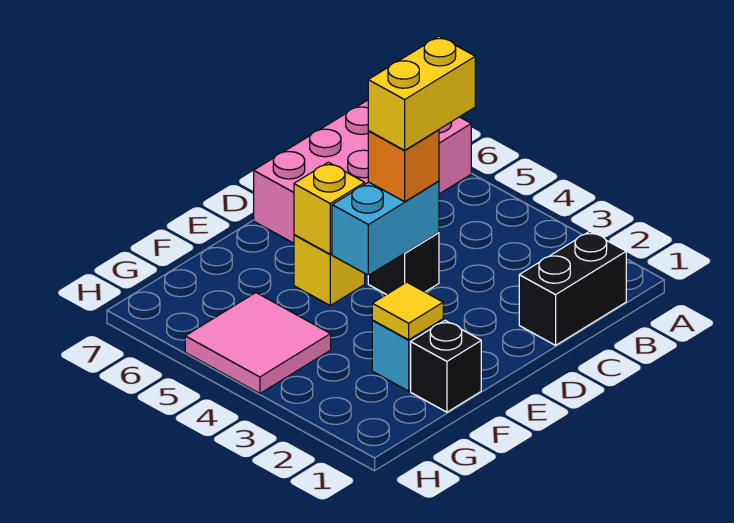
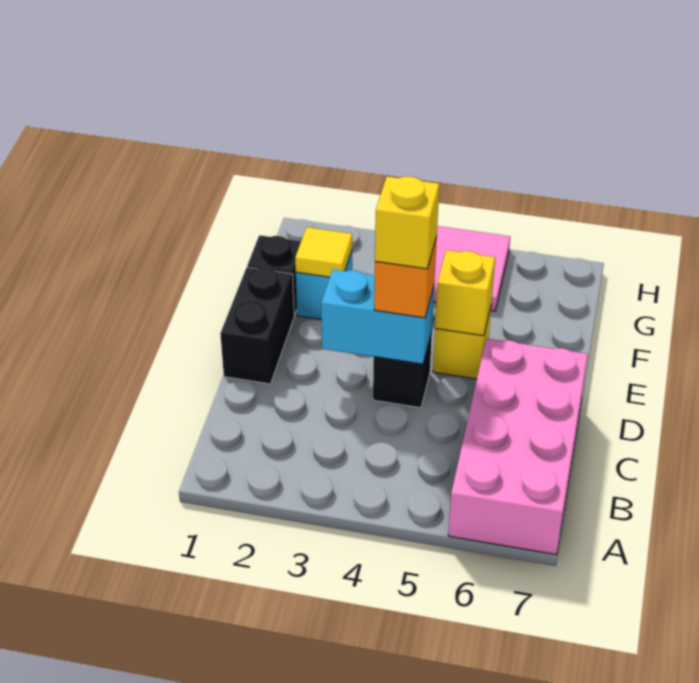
black brick B1:C1 level 1 -> black brick D1:E1 level 1
yellow brick C4:D4 level 4 -> yellow brick D4 level 4
cyan brick D4:E4 level 2 -> cyan brick D3:D4 level 2

